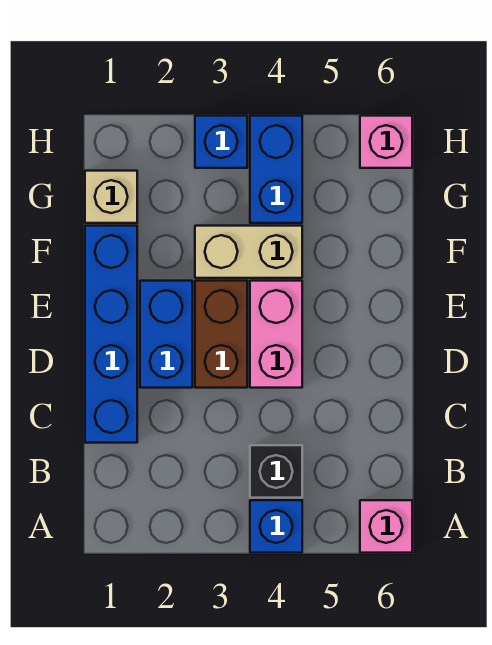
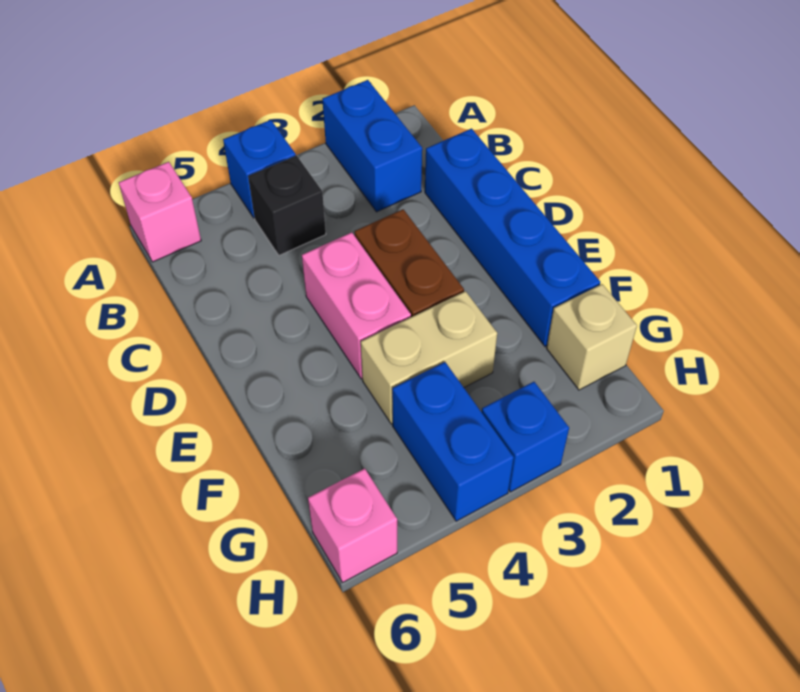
blue brick D2:E2 level 1 -> blue brick A2:B2 level 1

